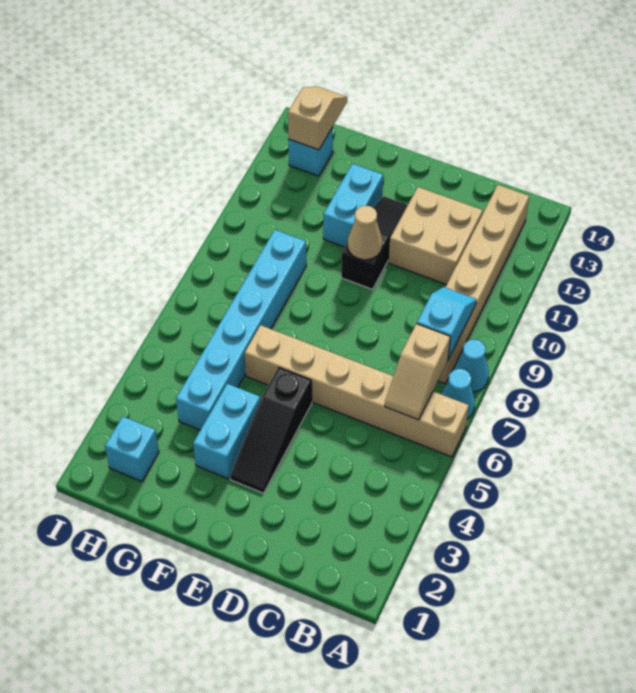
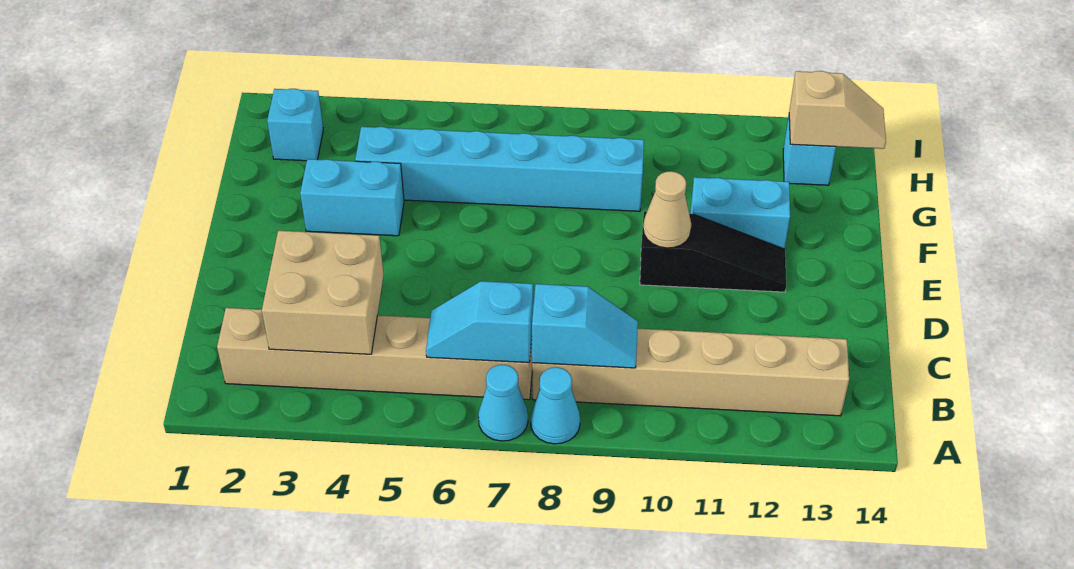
tan brick A6:F6 level 1 -> tan brick B2:B7 level 1
tan slope B6:B7 level 2 top 7 -> cyan slope B6:B7 level 2 top 7
tan brick C11:D12 level 1 -> tan brick B3:C4 level 2
black slope E3:E5 level 1 top 5 -> none

